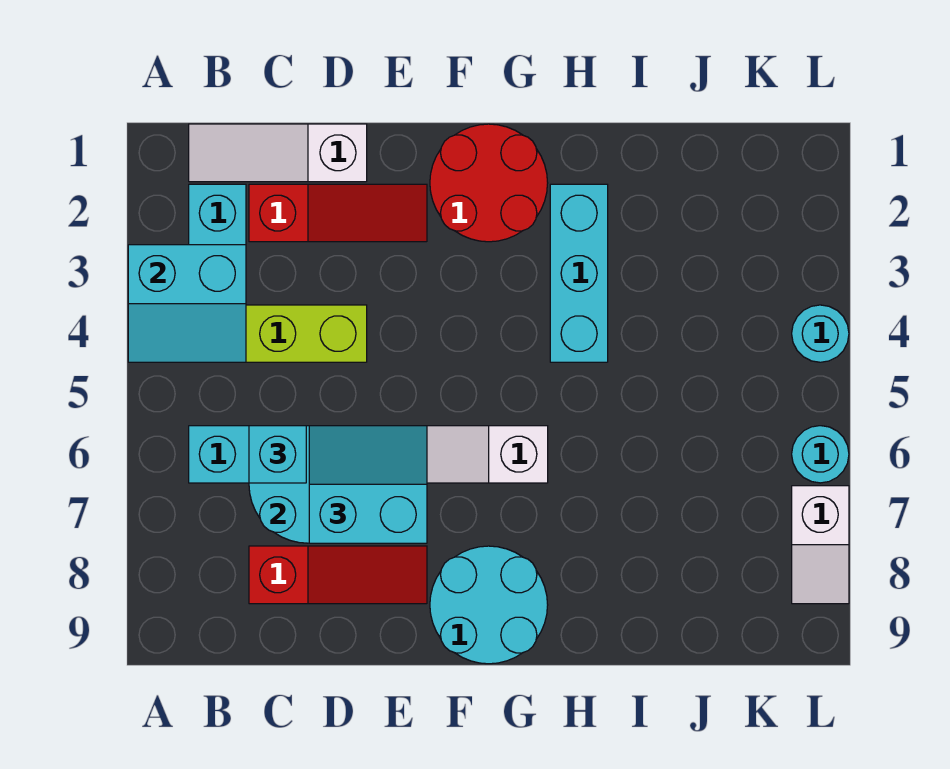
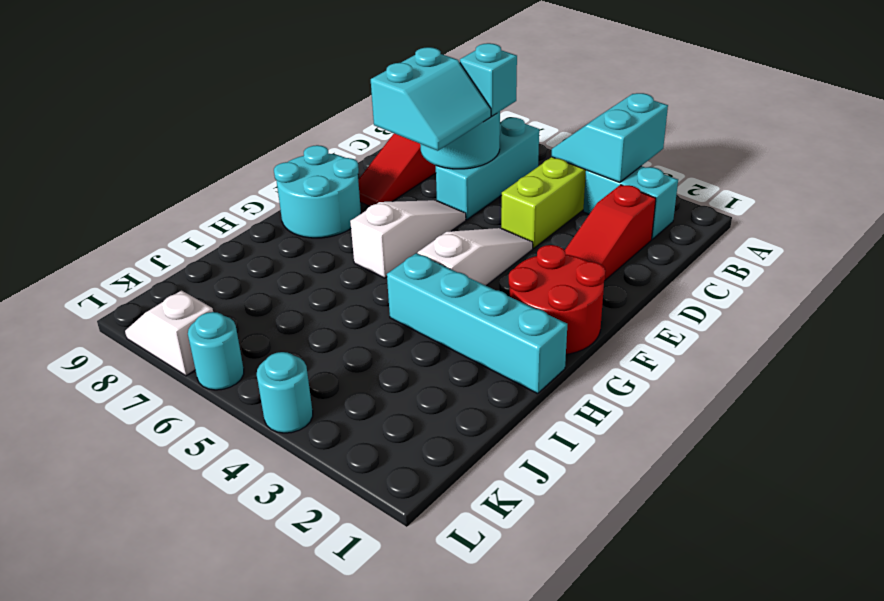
white slope B1:D1 level 1 top D -> white slope E4:G4 level 1 top G
cyan brick H2:H4 level 1 -> cyan brick H1:H4 level 1

